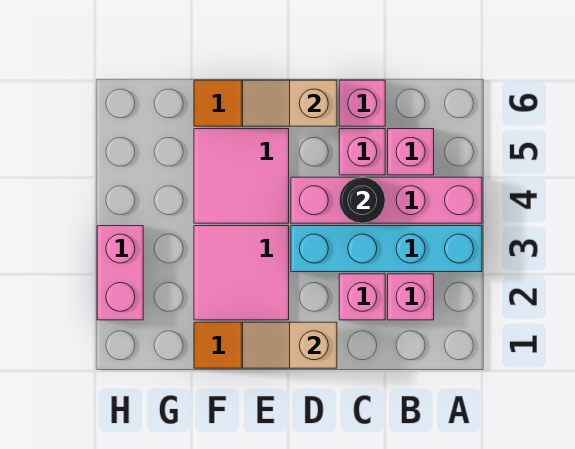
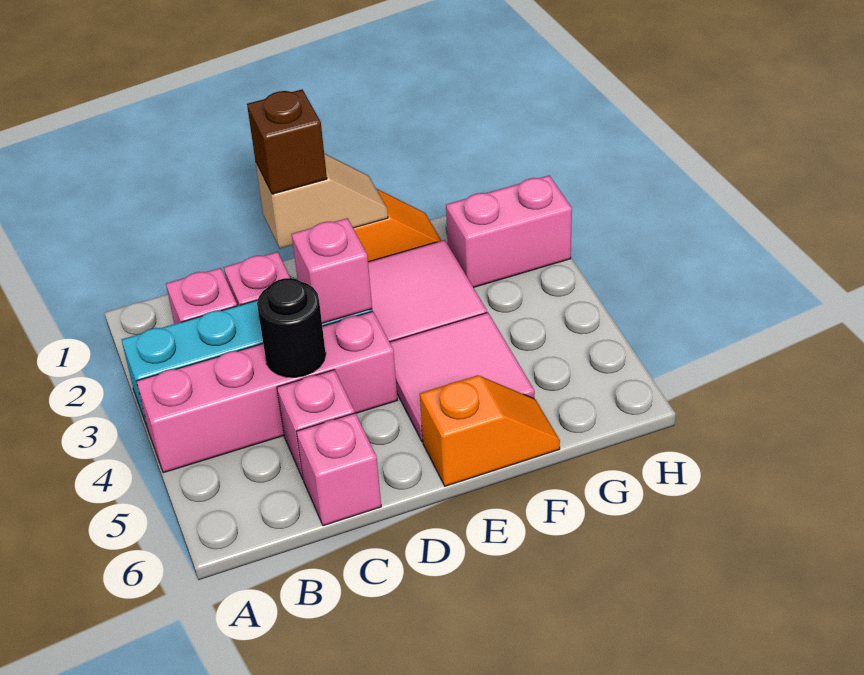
pink brick B5 level 1 -> pink brick D3 level 2
none -> brown brick D1 level 3
tan slope D6:E6 level 2 top D -> none
pink brick H2:H3 level 1 -> pink brick G2:H2 level 1

